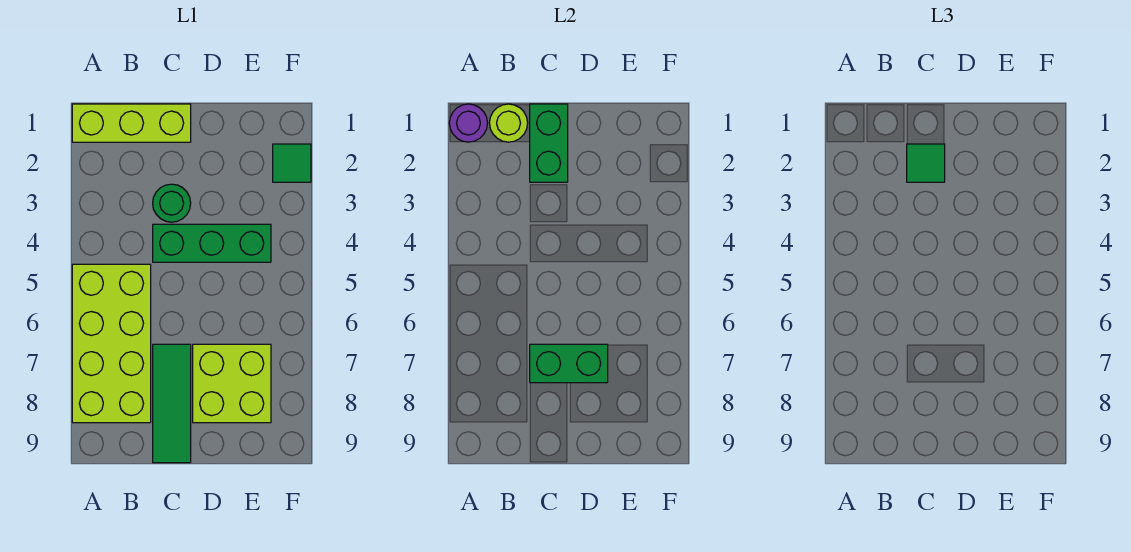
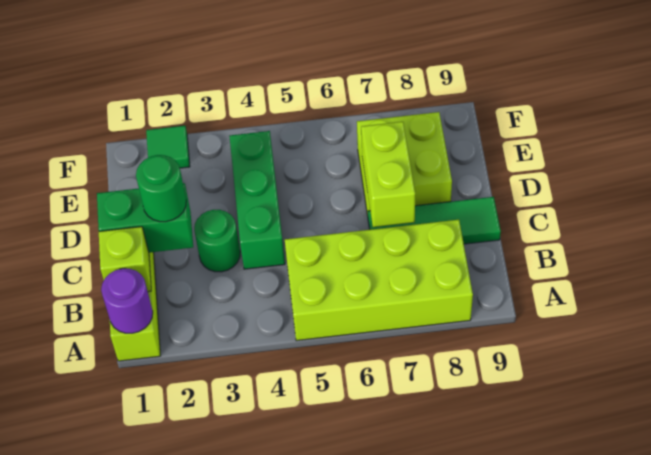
lime round brick B1 level 2 -> lime brick B1 level 2
green tile C2 level 3 -> green round brick C2 level 3
green brick C7:D7 level 2 -> lime brick C7:D7 level 2

